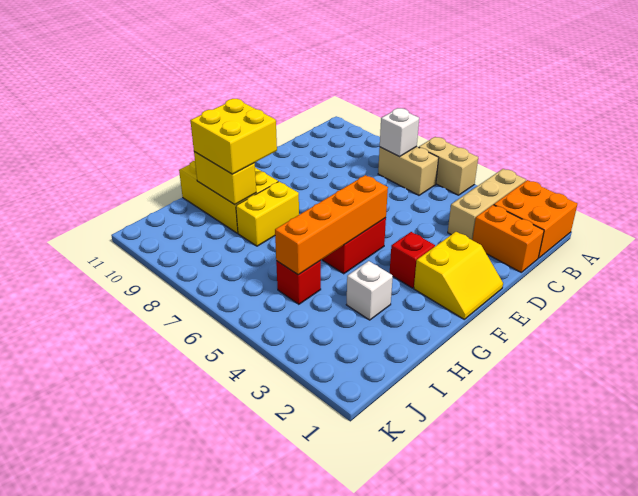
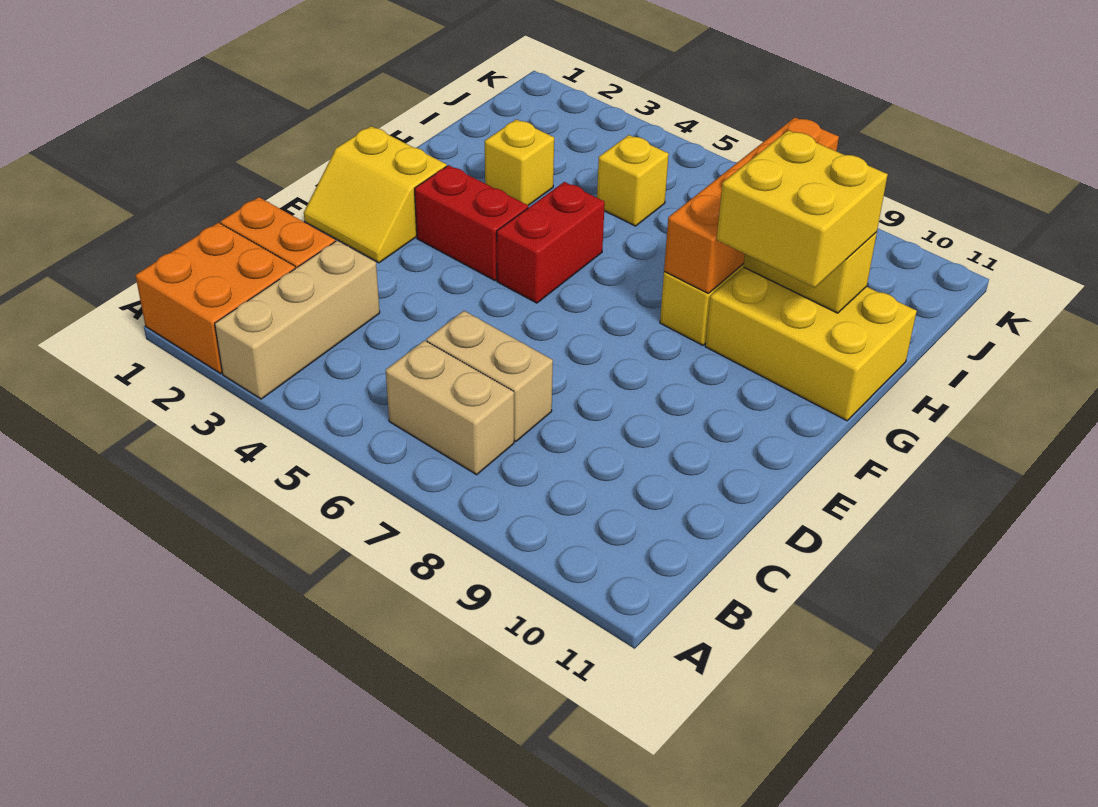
tan brick A5:A6 level 1 -> tan brick C6:C7 level 1
white brick B7 level 2 -> none
yellow slope E1:F2 level 1 top 2 -> yellow slope E1:F2 level 1 top F
red brick F3 level 1 -> red brick F3:F4 level 1
orange brick F5:I5 level 2 -> orange brick G8:J8 level 2
white brick H3 level 1 -> yellow brick H3 level 1
red brick I5 level 1 -> yellow brick I5 level 1

